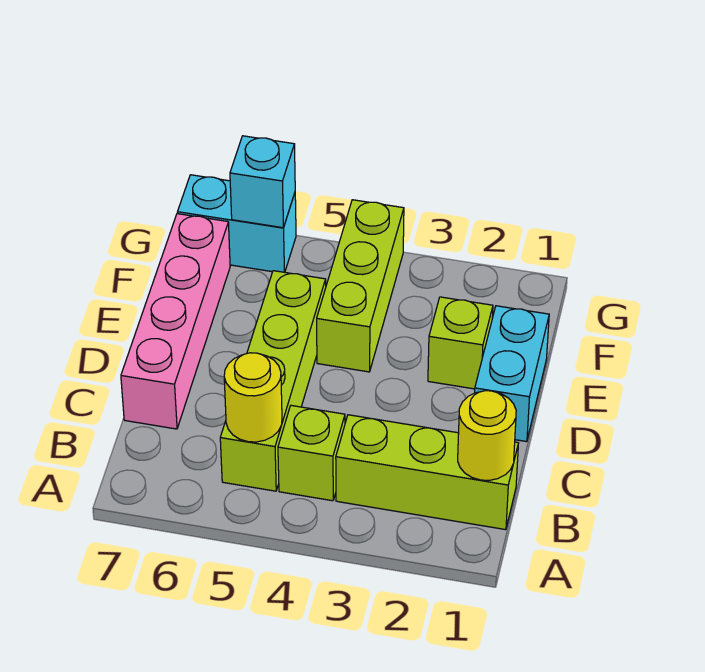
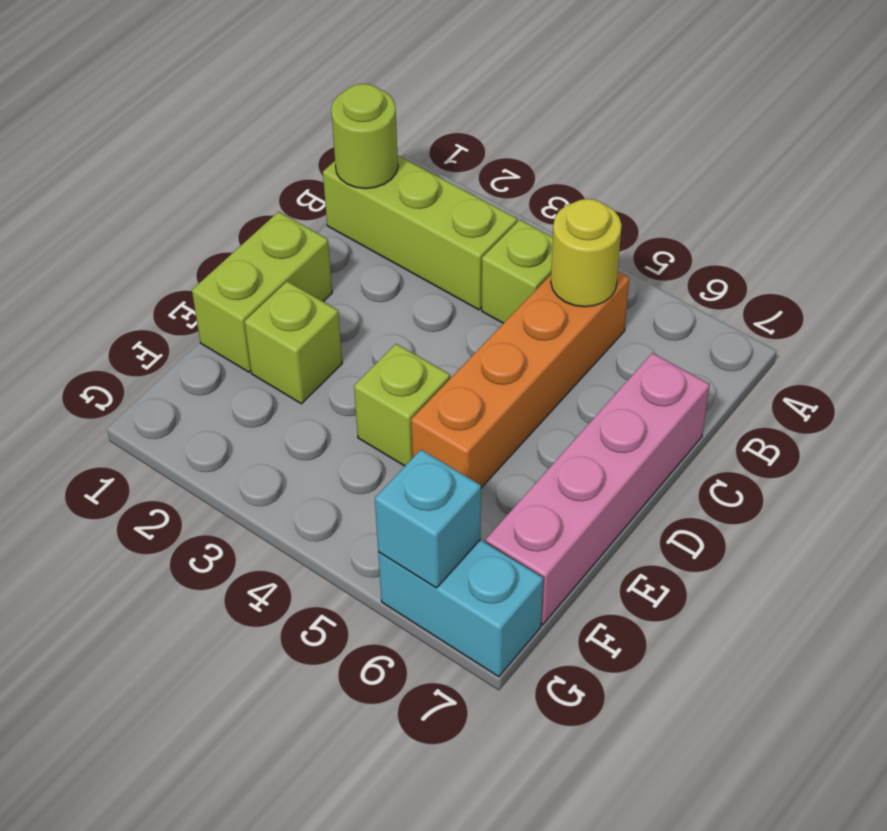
yellow round brick B1 level 2 -> lime round brick B1 level 2
lime brick B5:E5 level 1 -> orange brick B5:E5 level 1
cyan brick D1:E1 level 1 -> lime brick D1:E1 level 1
lime brick E4:G4 level 1 -> lime brick E4 level 1

